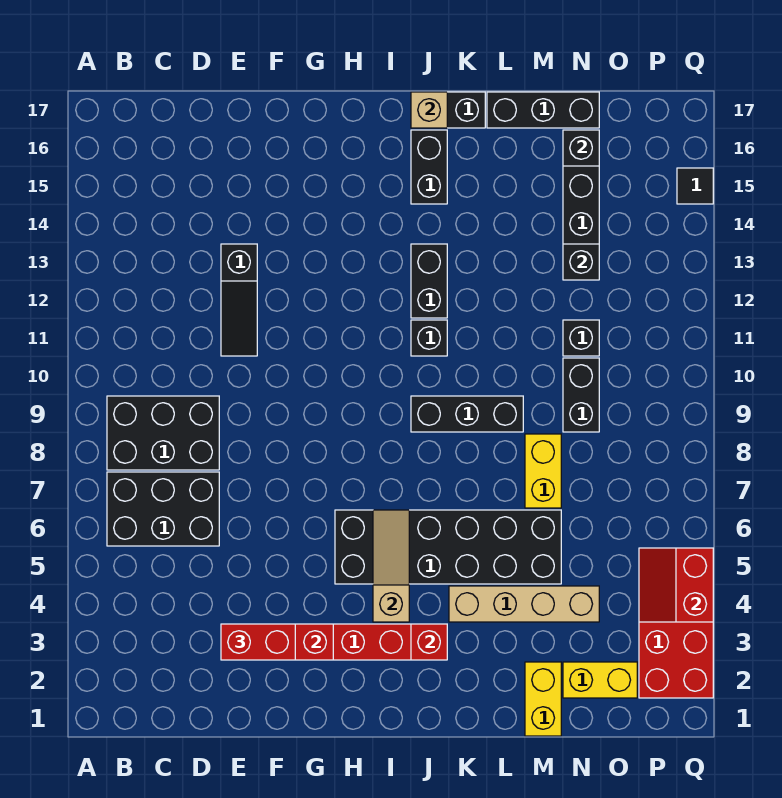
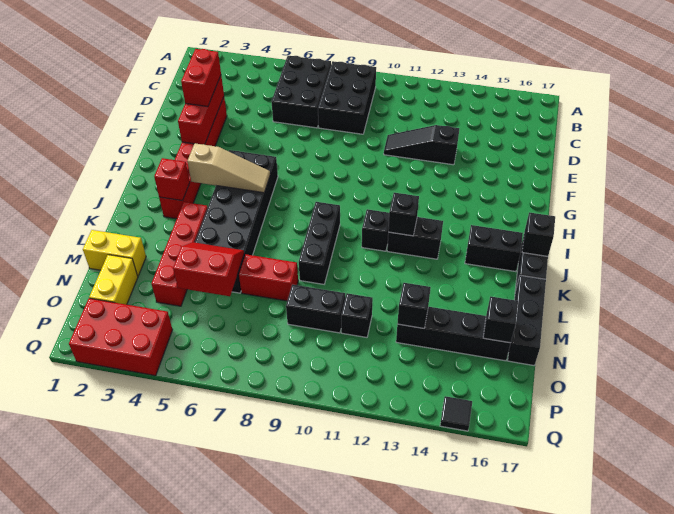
none -> black brick J12 level 2
tan brick J17 level 2 -> black brick J17 level 2
tan brick K4:N4 level 1 -> red brick K4:N4 level 1
yellow brick M7:M8 level 1 -> red brick M7:M8 level 1
red slope P4:Q5 level 2 top Q -> red slope M5:N6 level 2 top N

